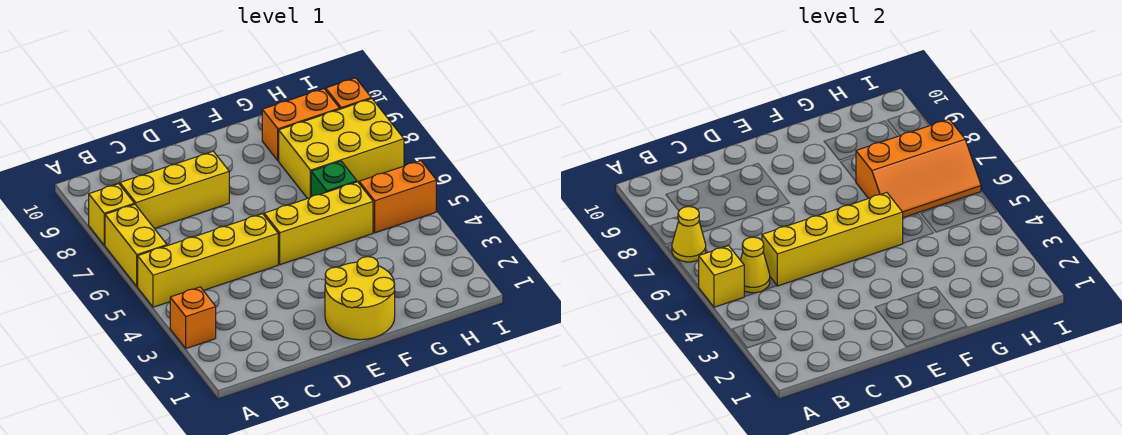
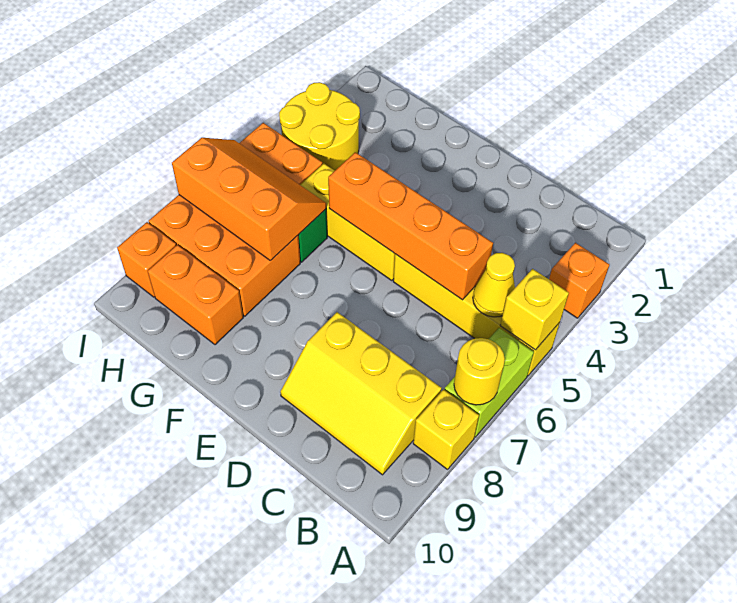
yellow brick A6:A7 level 1 -> lime brick A6:A7 level 1
yellow cone A7 level 2 -> yellow round brick A7 level 2
yellow brick C5:F5 level 2 -> orange brick C5:F5 level 2
yellow round brick E1:F2 level 1 -> yellow round brick H3:I4 level 1
yellow brick G7:I8 level 1 -> orange brick G7:I8 level 1

